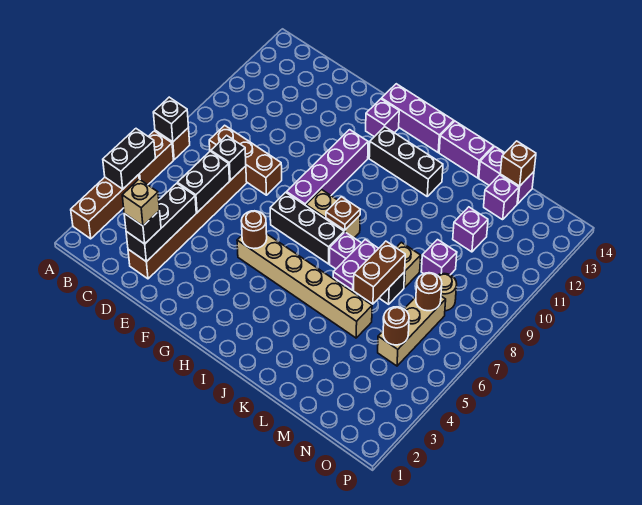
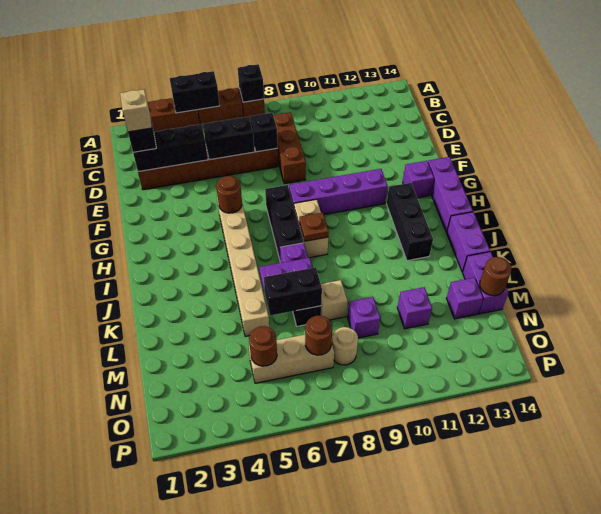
brown brick L6:L7 level 2 -> black brick L6:L7 level 2
brown brick M14 level 2 -> brown round brick M14 level 2

